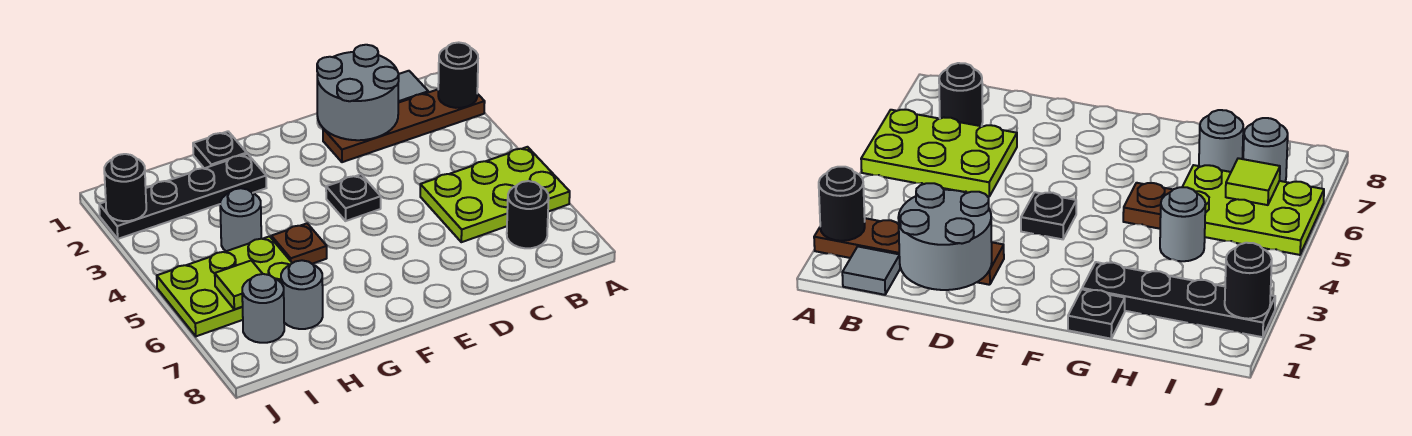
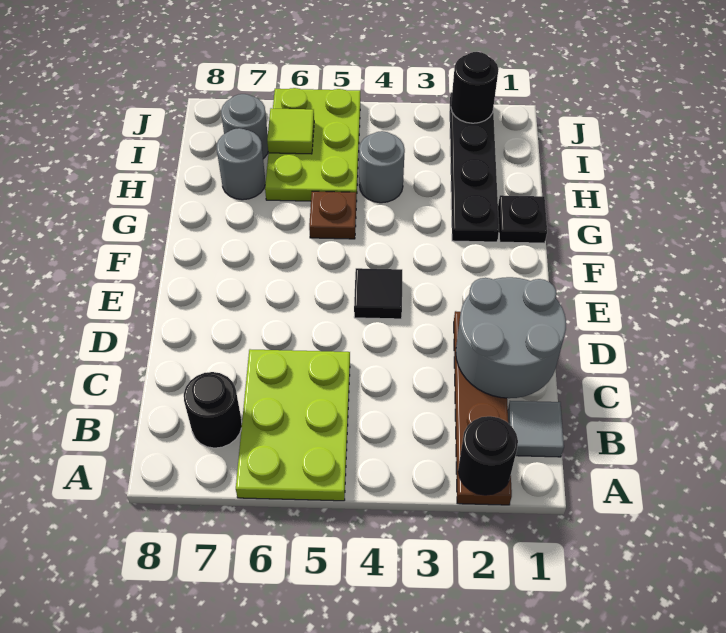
black plate E4 level 1 -> black tile E4 level 1

